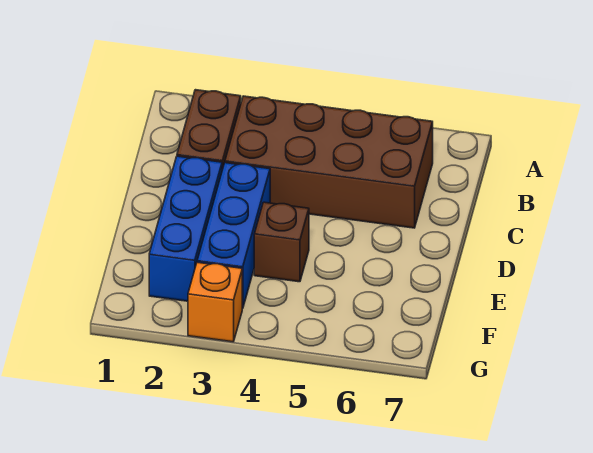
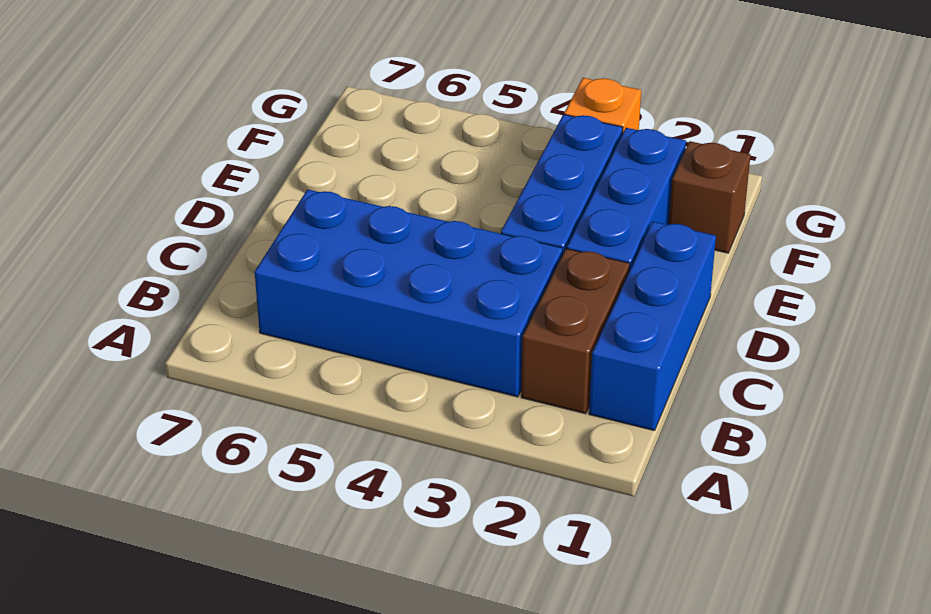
none -> blue brick B1:D1 level 1
brown brick B3:C6 level 1 -> blue brick B3:C6 level 1
brown brick E4 level 1 -> brown brick F1 level 1

